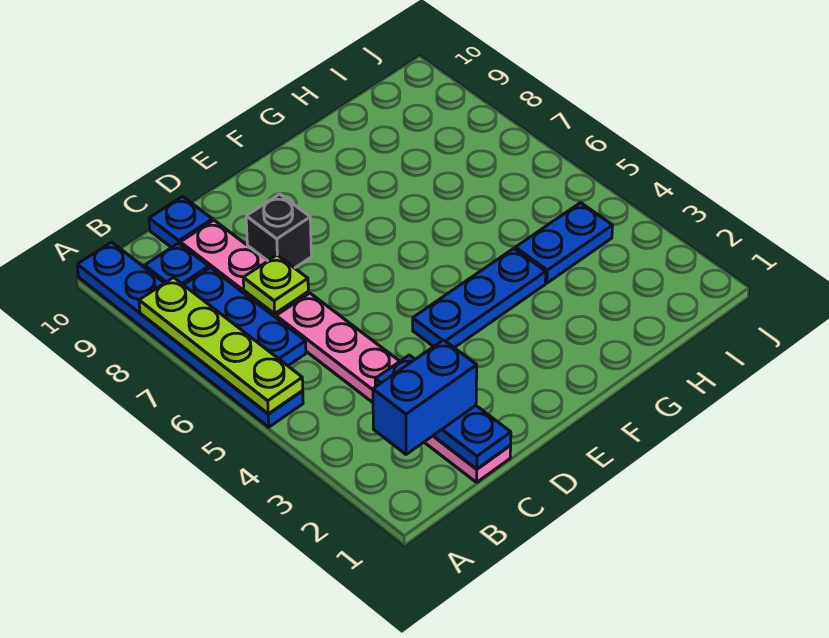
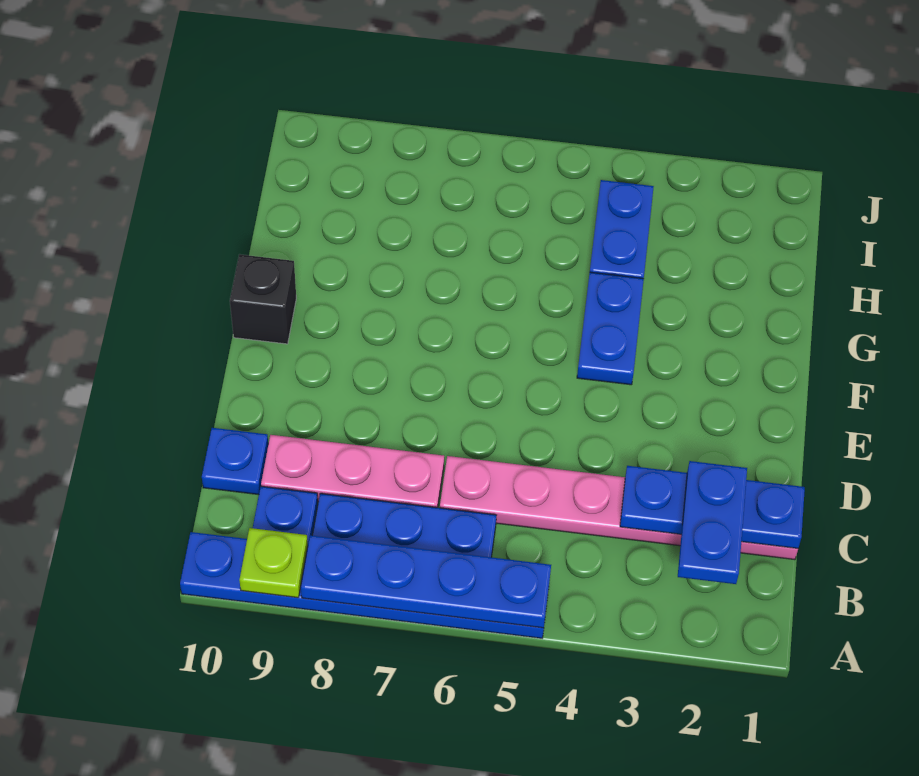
lime plate A5:A8 level 2 -> blue plate A5:A8 level 2
blue brick B2:C2 level 3 -> blue plate B2:C2 level 3
lime plate C7 level 2 -> lime plate A9 level 2
black brick D8 level 1 -> black brick F10 level 1
blue plate E4:G4 level 1 -> blue plate F4:G4 level 1

